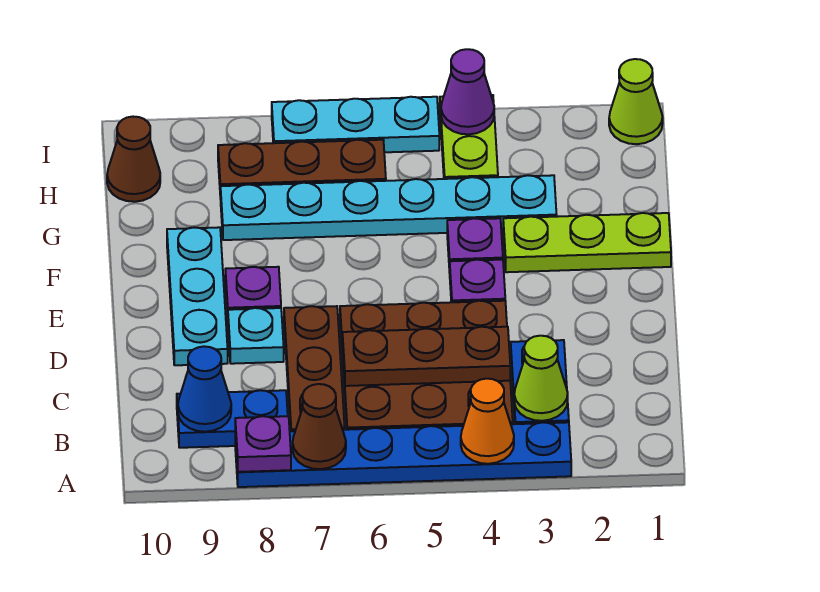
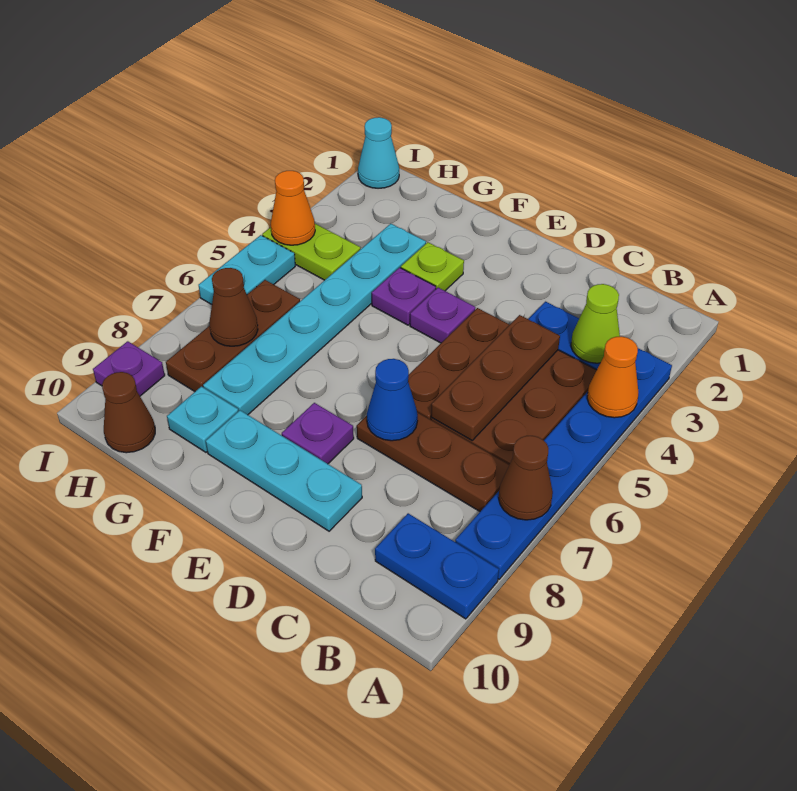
purple plate A8 level 2 -> purple plate I9 level 1
blue plate B8:B9 level 1 -> blue plate A9:B9 level 1
blue cone B9 level 2 -> blue cone D7 level 2
cyan plate D8 level 1 -> cyan plate G9 level 1
lime plate F1:F3 level 1 -> lime plate F3 level 1
none -> brown cone H7 level 2
lime cone I1 level 1 -> cyan cone I1 level 1
purple cone I4 level 2 -> orange cone I4 level 2
cyan plate I5:I7 level 1 -> cyan plate I5:I6 level 1

